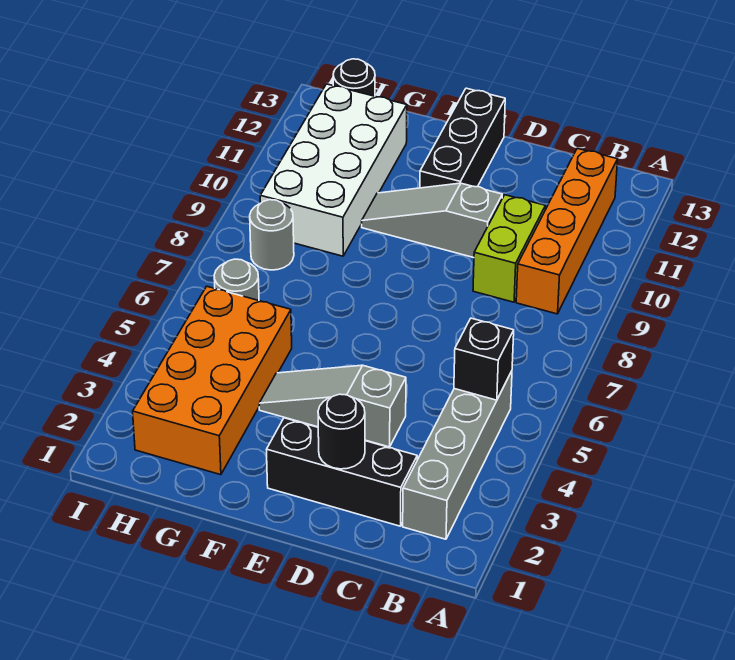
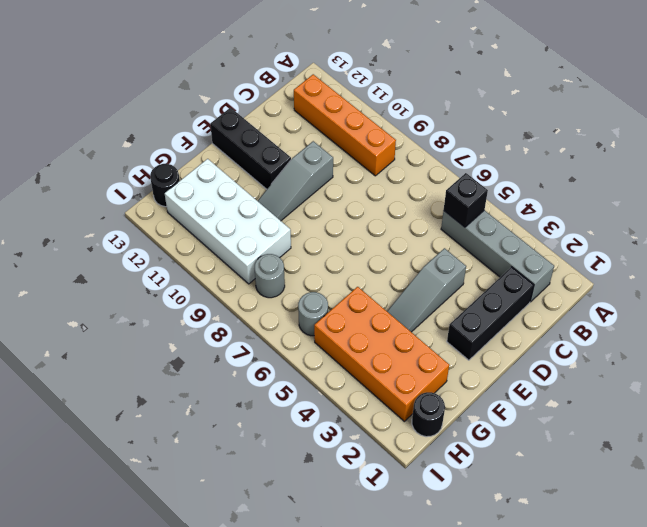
lime brick C9:C10 level 1 -> none
black round brick D2 level 2 -> black round brick H1 level 1

